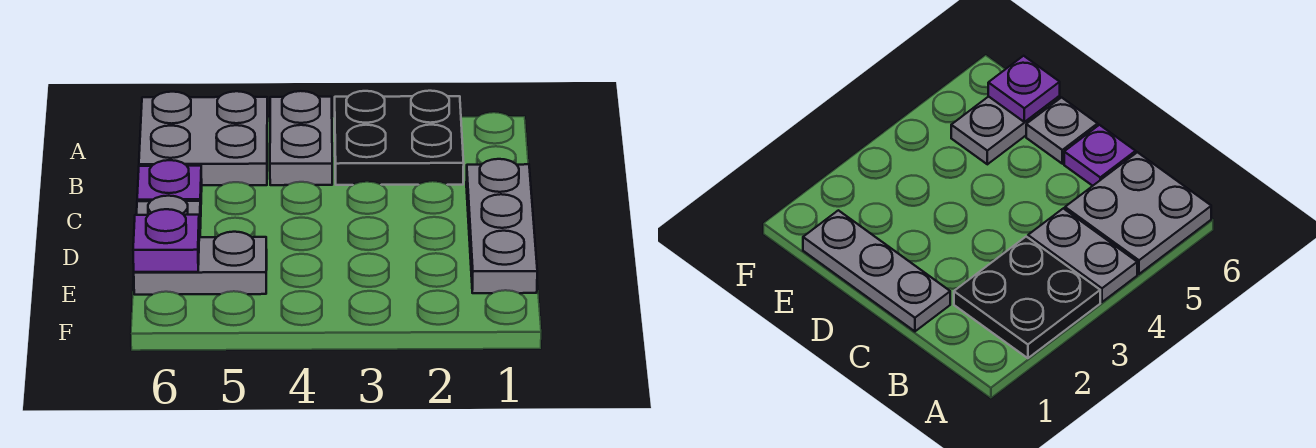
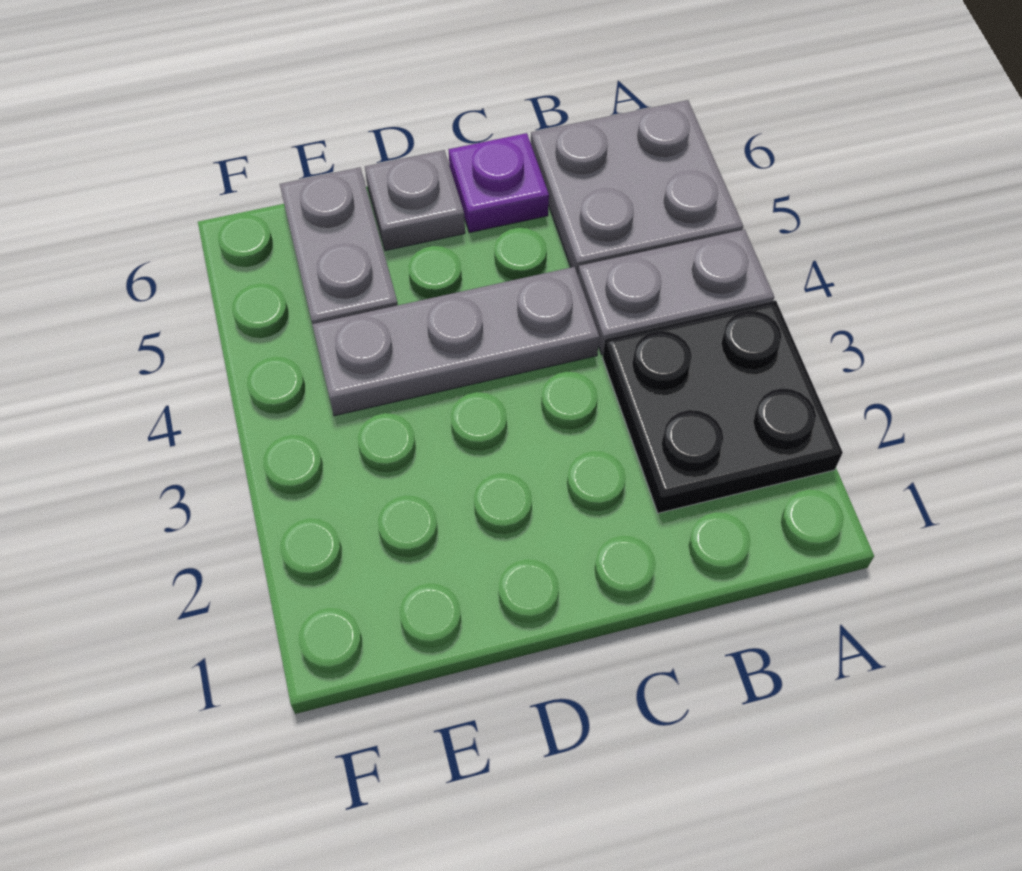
grey plate C1:E1 level 1 -> grey plate C4:E4 level 1
purple plate E6 level 2 -> none

